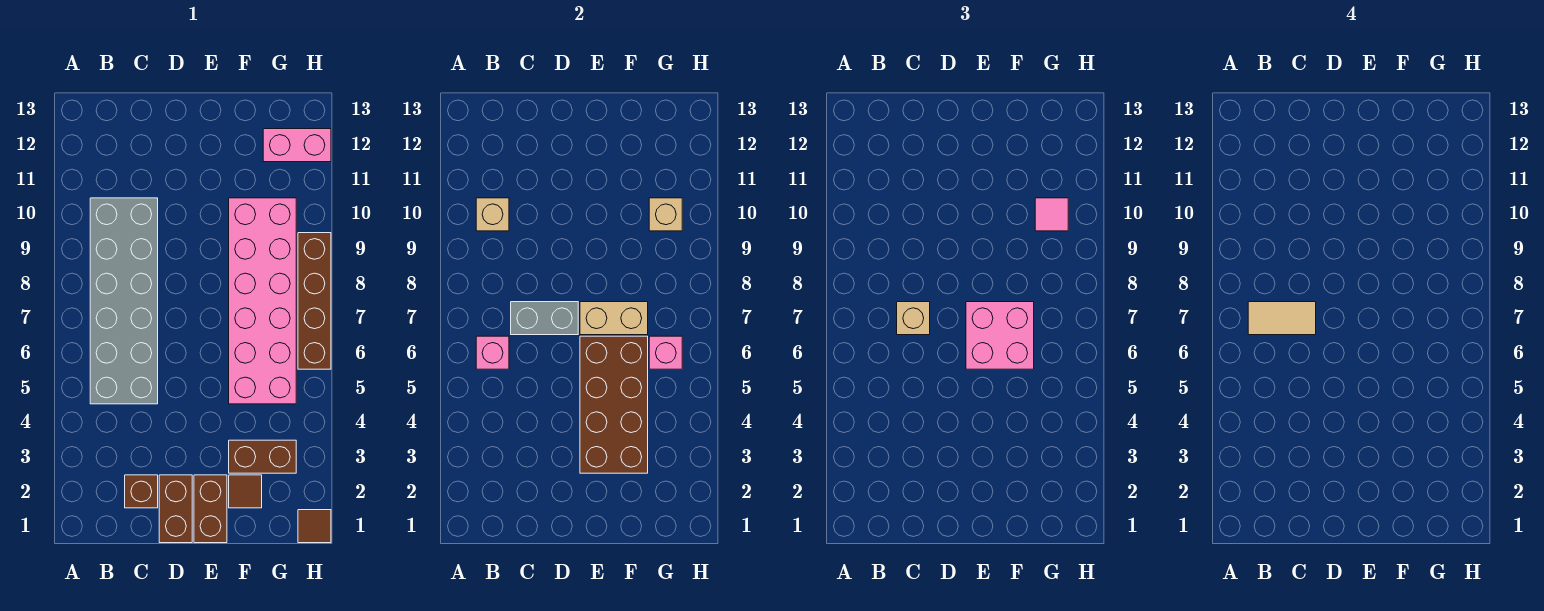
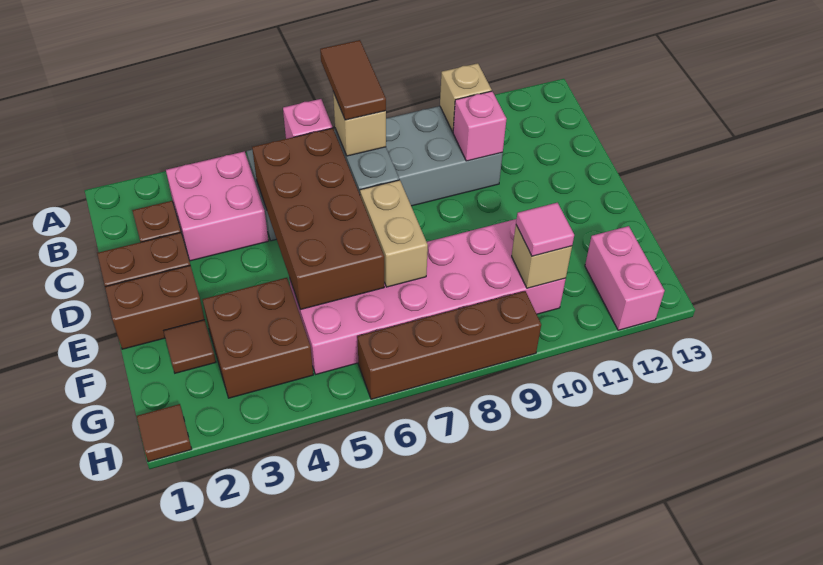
tan tile B7:C7 level 4 -> brown tile B7:C7 level 4
brown brick E3:F6 level 2 -> brown brick C5:F6 level 2
pink brick E6:F7 level 3 -> pink brick B3:C4 level 1
brown brick F3:G3 level 1 -> brown brick F3:G4 level 1
pink brick G6 level 2 -> pink brick C10 level 2

